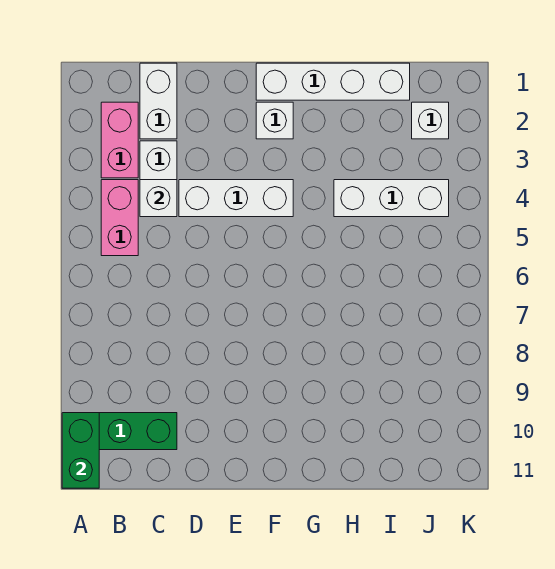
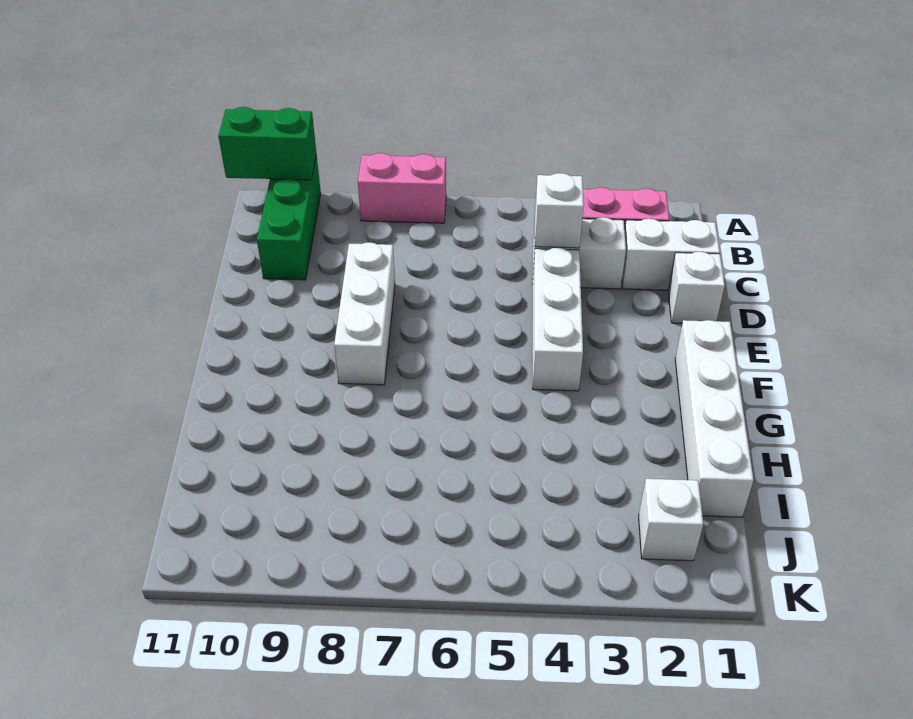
pink brick B4:B5 level 1 -> pink brick A7:A8 level 1
white brick F2 level 1 -> white brick D1 level 1
white brick H4:J4 level 1 -> white brick D8:F8 level 1

